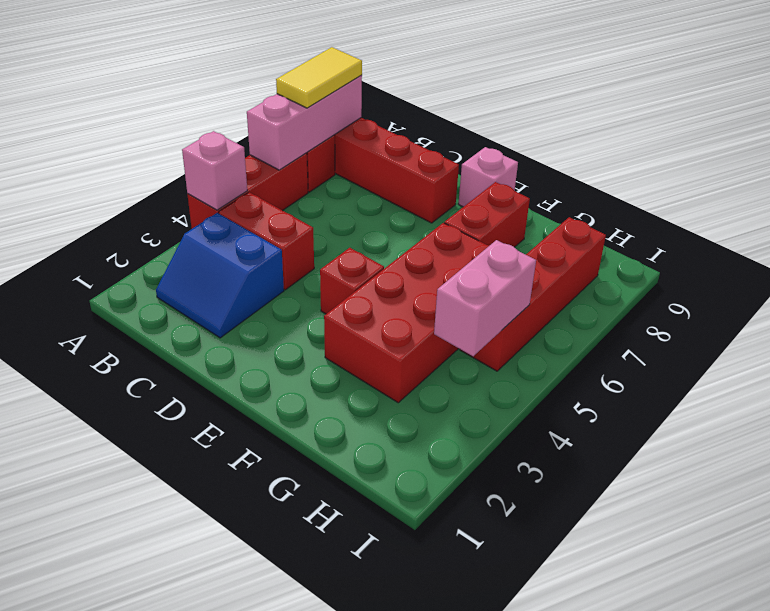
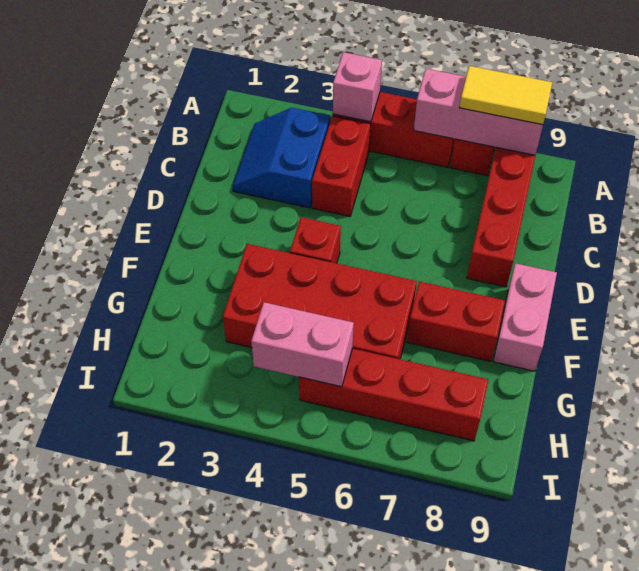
pink brick E9 level 1 -> pink brick E9:F9 level 1

